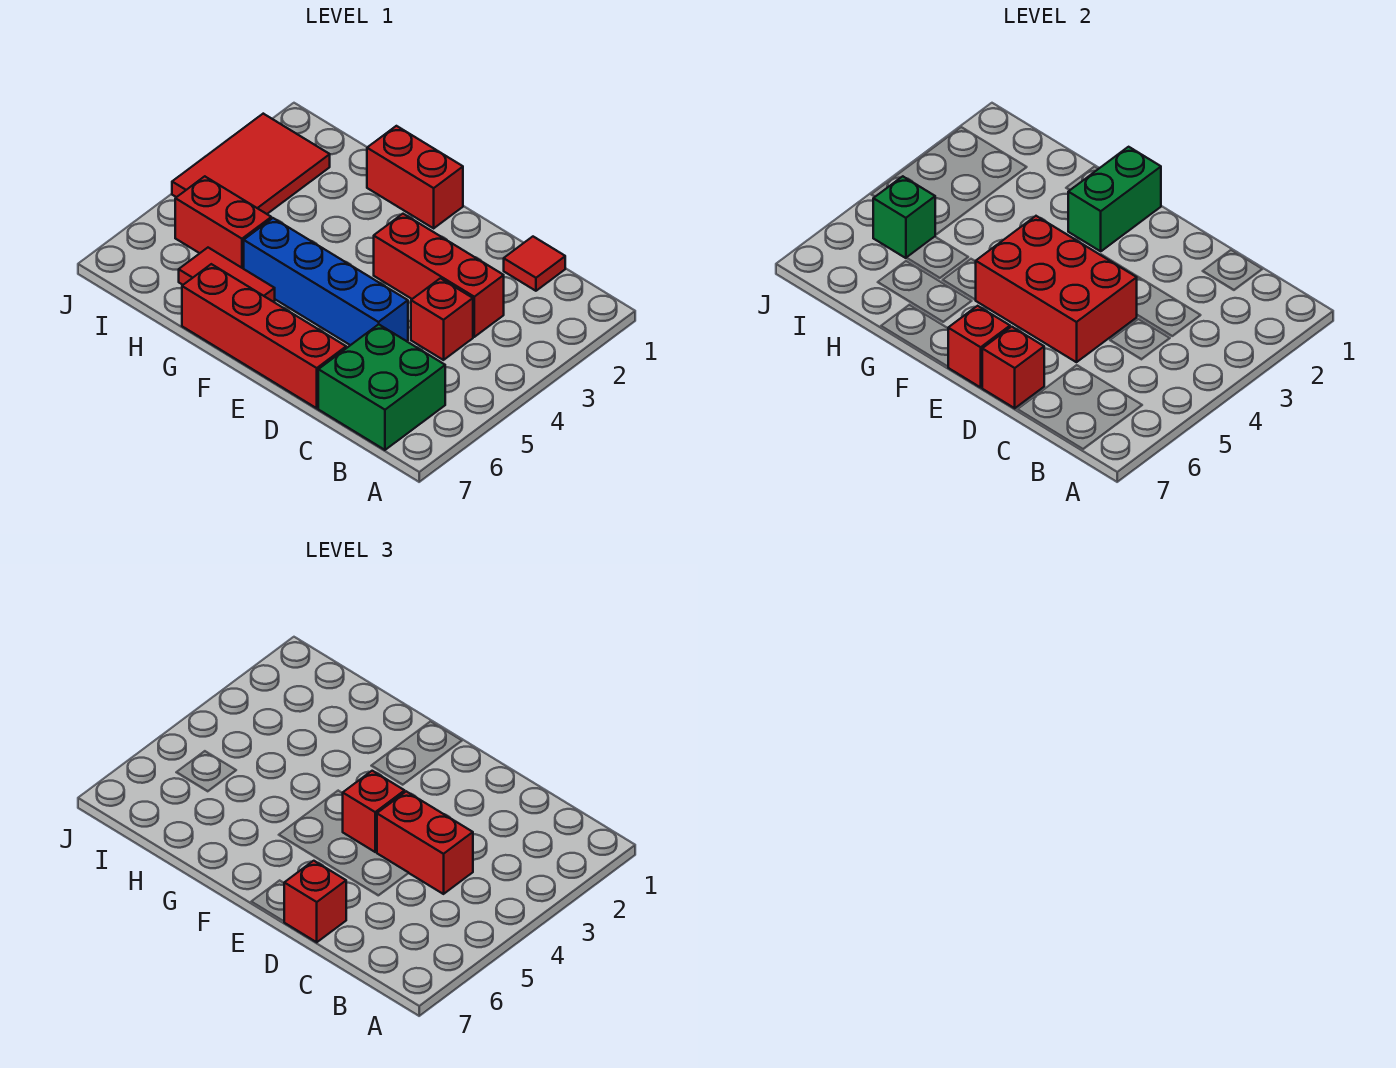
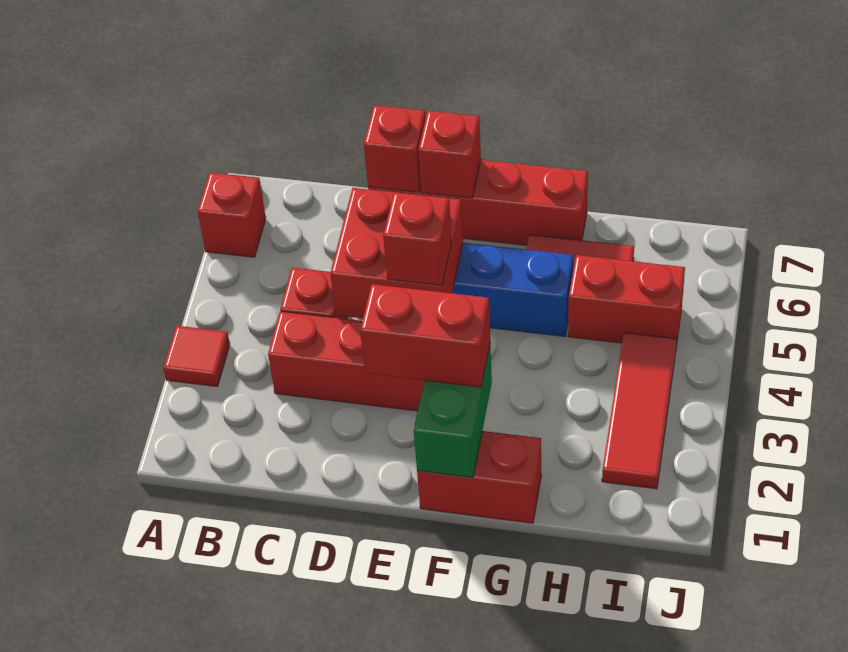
green brick B6:C7 level 1 -> none
red tile C1 level 1 -> red tile A3 level 1
red brick C4:D4 level 3 -> red brick E2:F2 level 3
red brick D4:F5 level 2 -> red brick D4:E5 level 2
red brick D7 level 3 -> red brick A6 level 1
red tile I2:J4 level 1 -> red tile I2:I4 level 1
green brick I5 level 2 -> none

